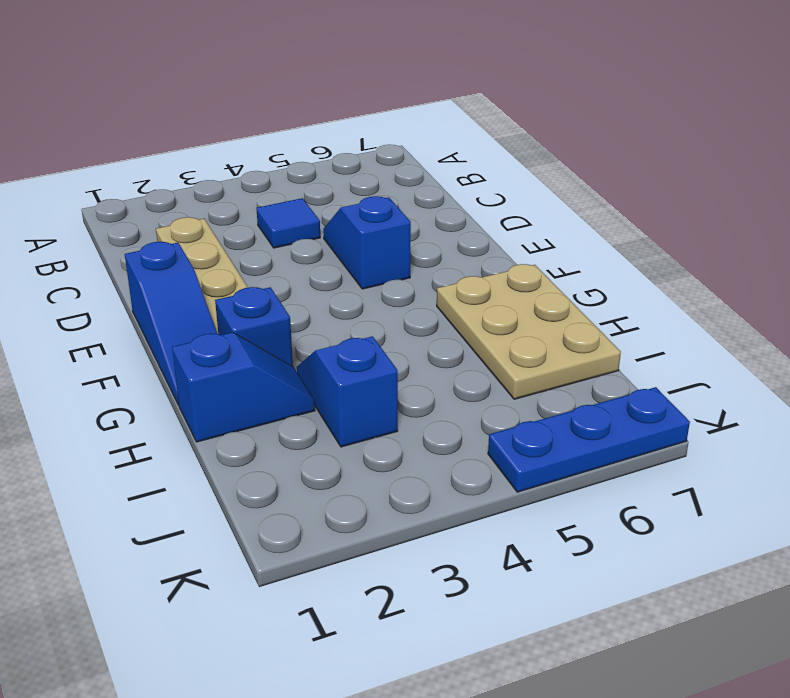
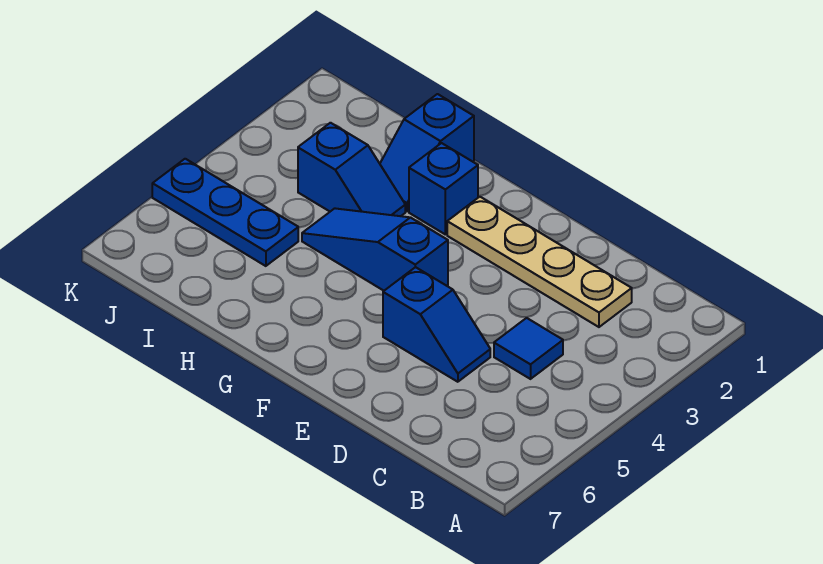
blue slope E1:G1 level 1 top E -> blue slope F4:H4 level 1 top F
tan plate G6:I7 level 1 -> none
blue plate K5:K7 level 1 -> blue plate I5:K5 level 1

